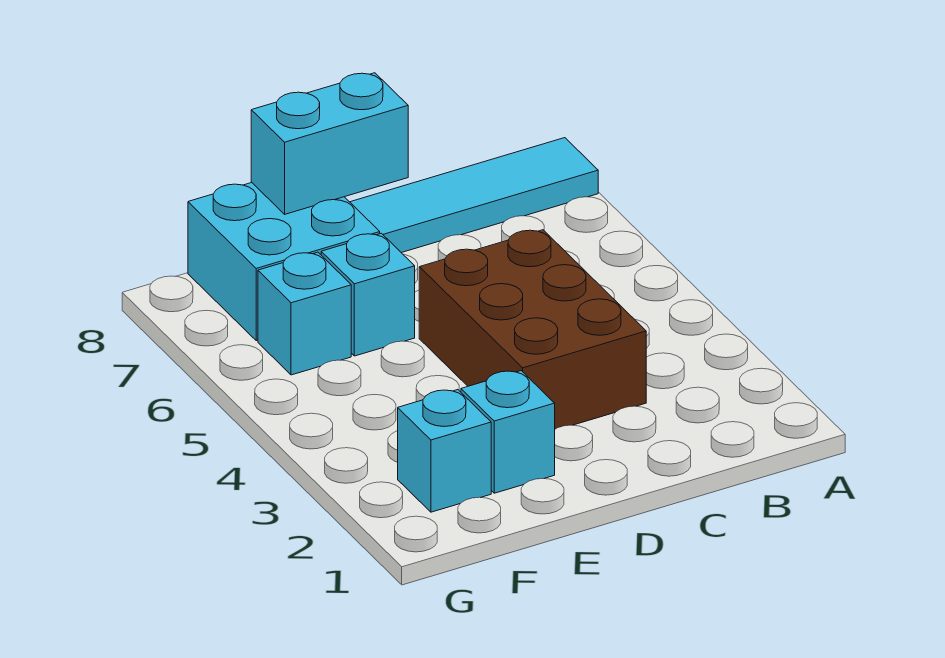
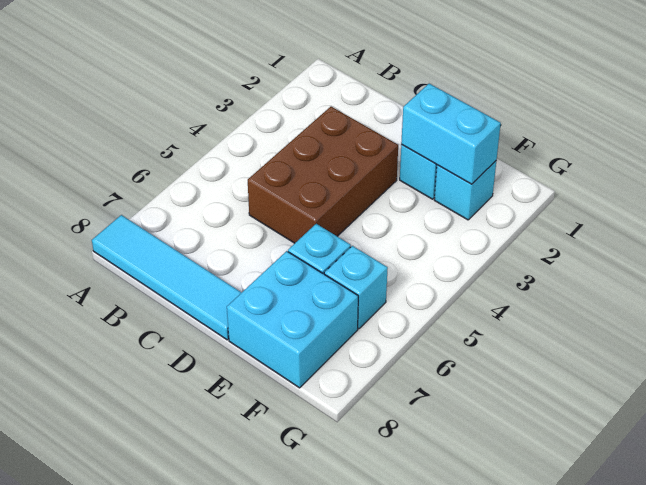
cyan brick D8:E8 level 2 -> cyan brick E2:F2 level 2

